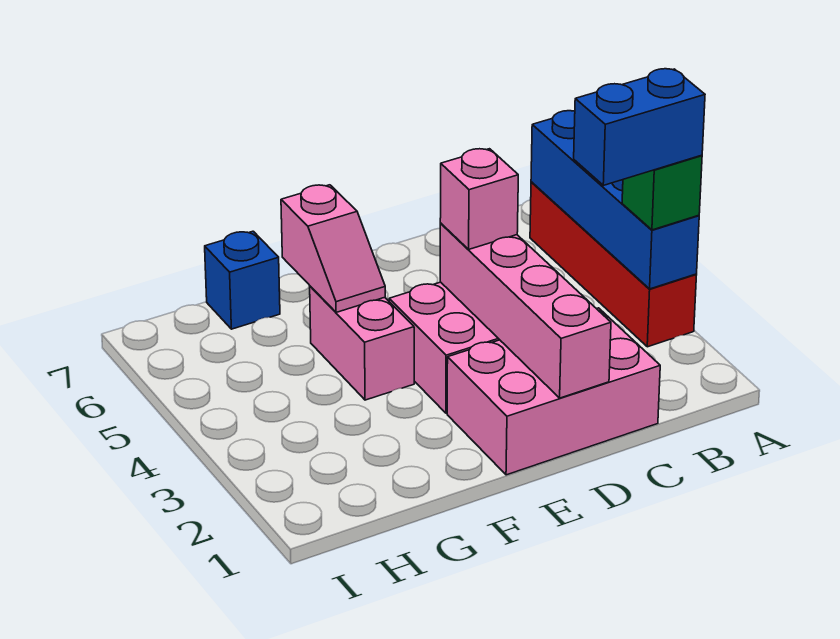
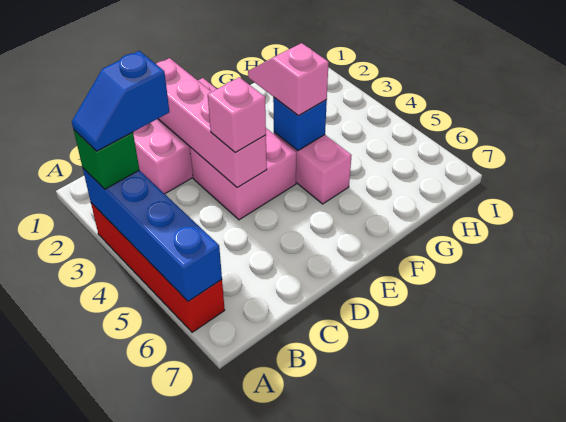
blue brick A3:B3 level 4 -> blue slope A3:B3 level 4 top B
pink slope F5:F6 level 2 top 6 -> pink slope F3:F4 level 3 top 4
blue brick G7 level 1 -> blue brick F4 level 2

